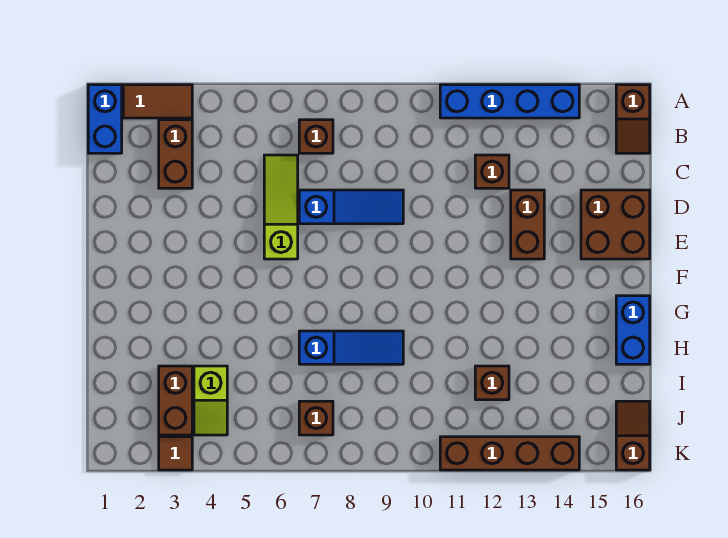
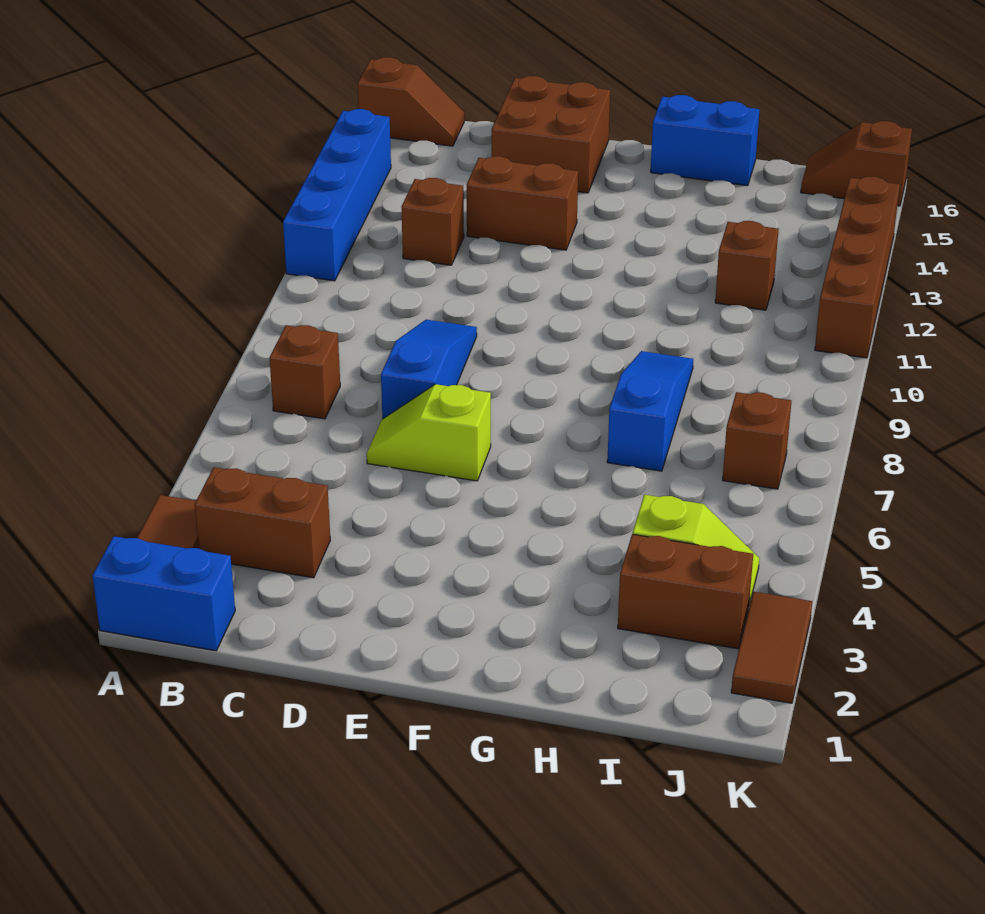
lime slope C6:E6 level 1 top E -> lime slope D6:E6 level 1 top E
brown tile K3 level 1 -> brown tile K2:K3 level 1

